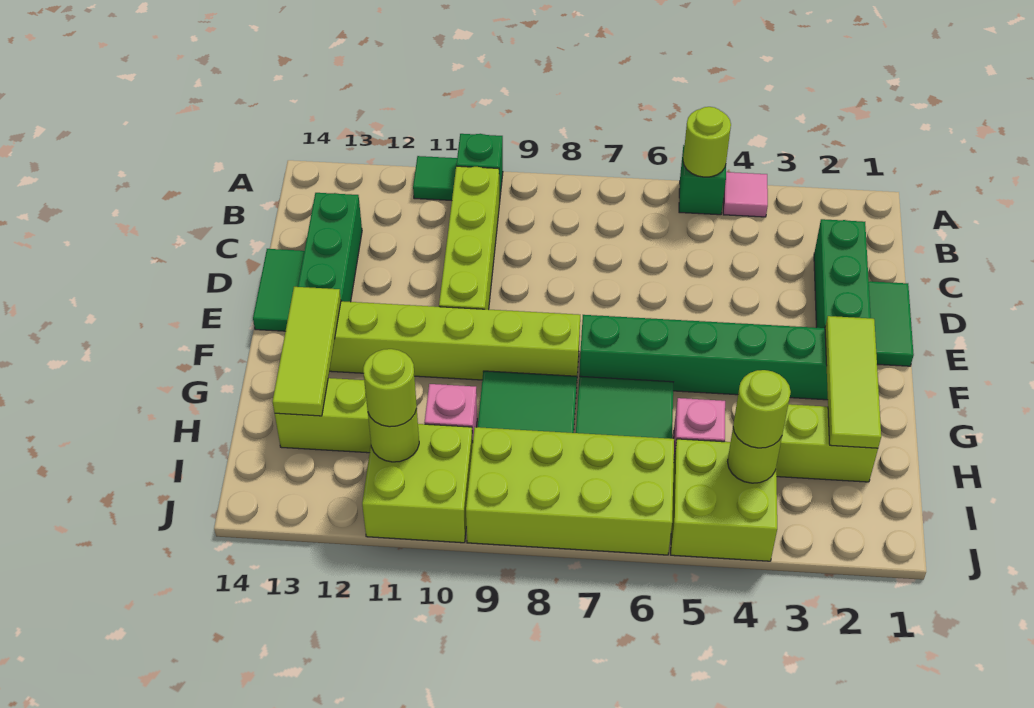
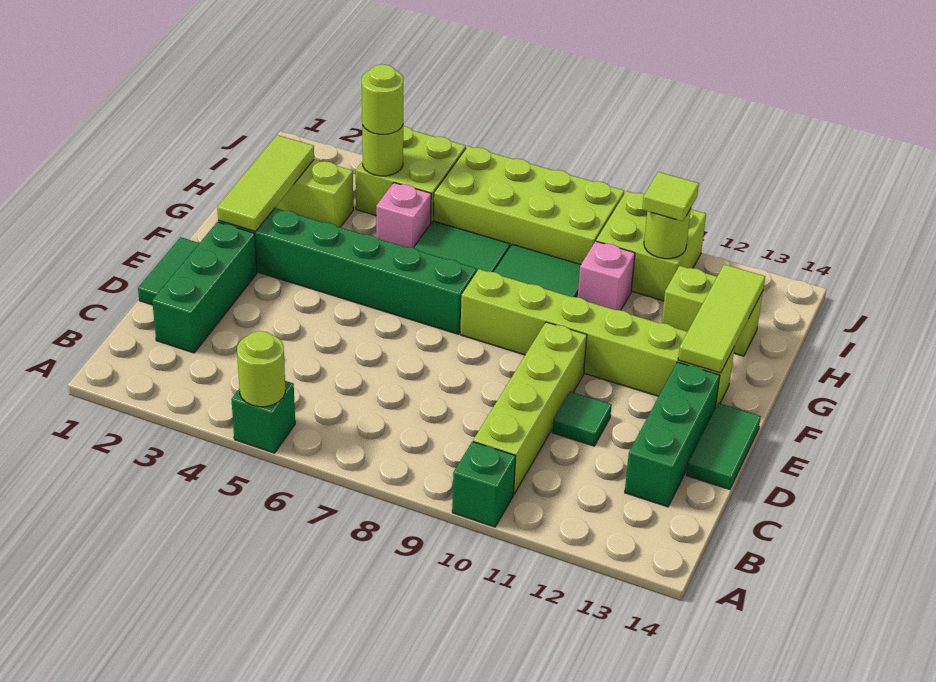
pink tile A4 level 1 -> none
green tile A11 level 1 -> green tile D11 level 1
lime round brick I11 level 3 -> lime tile I11 level 3

